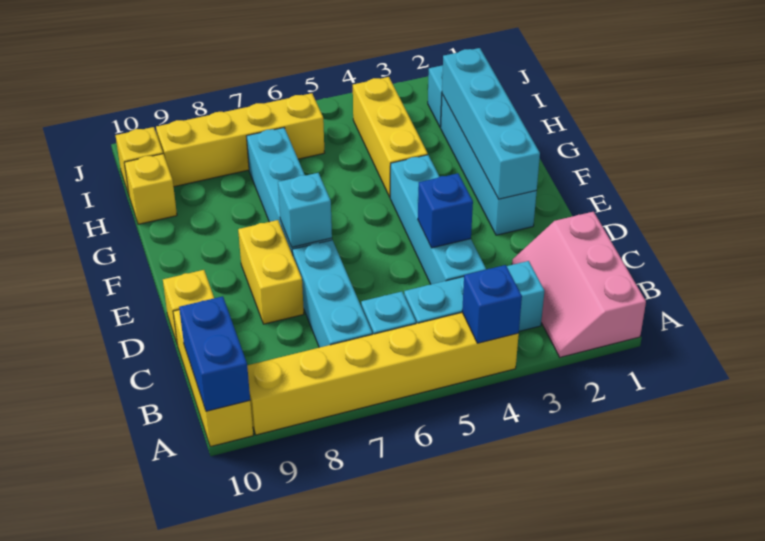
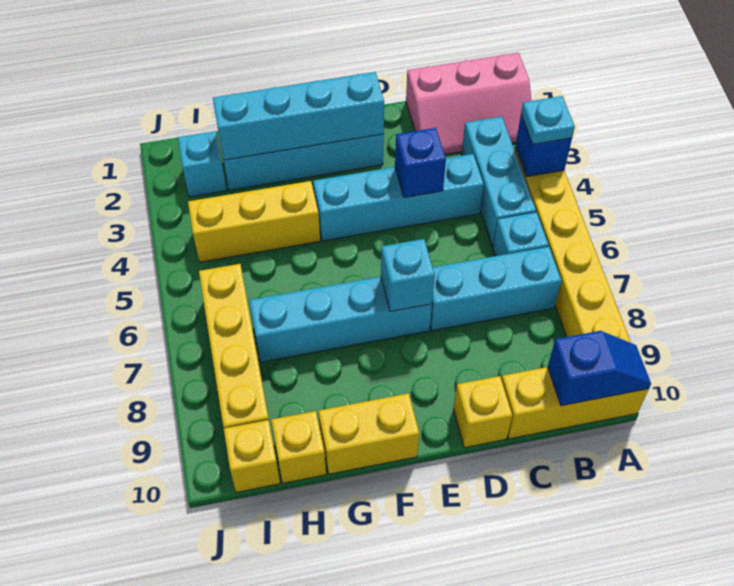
none -> cyan plate A4 level 3
blue brick A10:B10 level 2 -> blue slope A10:B10 level 2 top B
yellow brick D8:E8 level 1 -> yellow brick F10:G10 level 1

